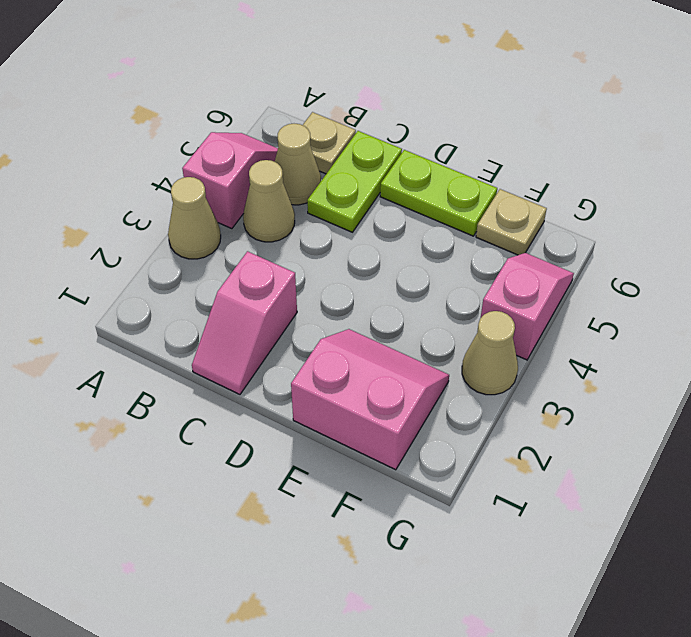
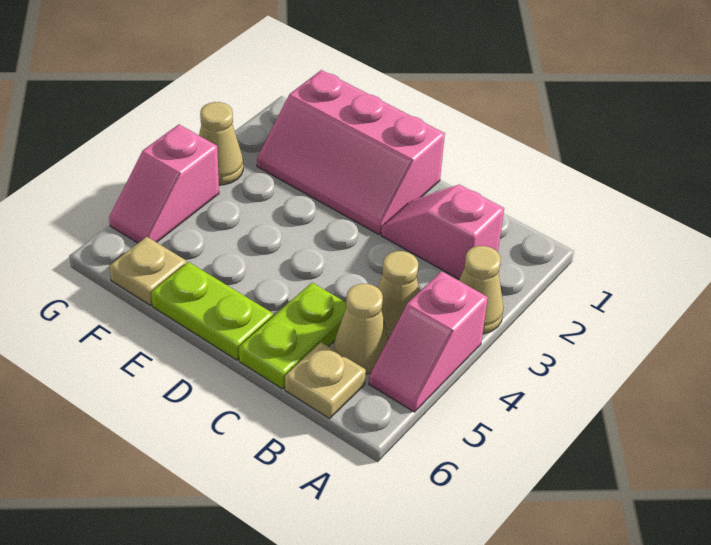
pink slope C1:C2 level 1 top 2 -> pink slope B2:C2 level 1 top B
pink slope E1:F2 level 1 top 1 -> pink slope D1:F2 level 1 top 1

